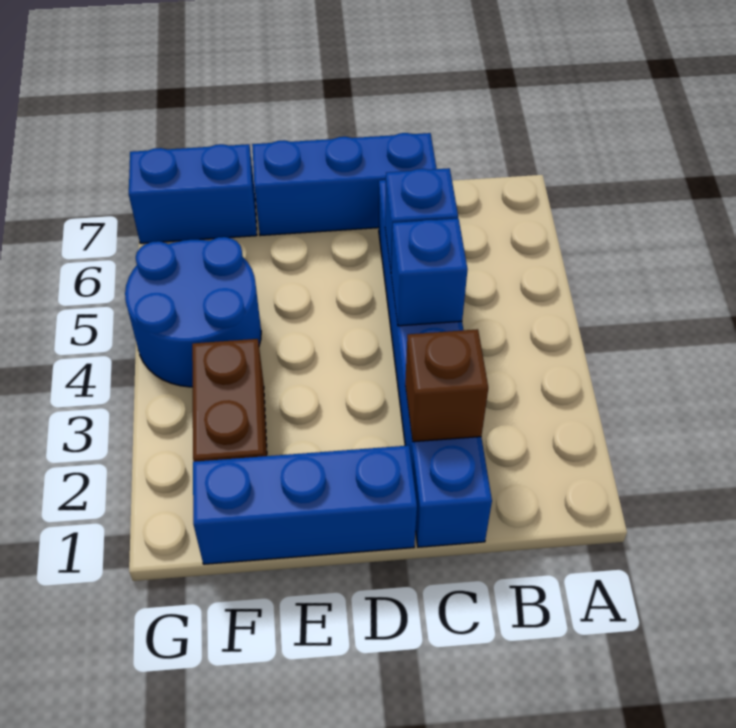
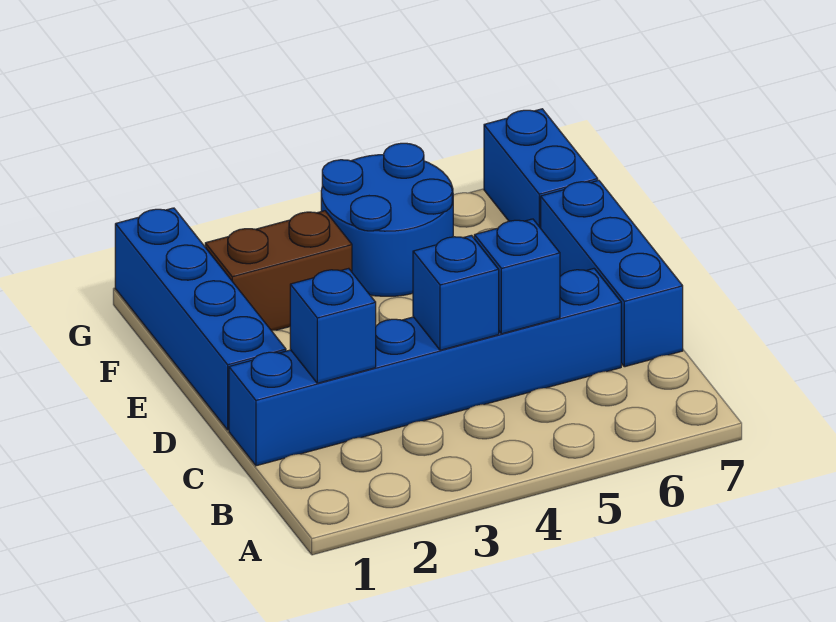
brown brick C2 level 2 -> blue brick C2 level 2
blue brick D1:F1 level 1 -> blue brick D1:G1 level 1

